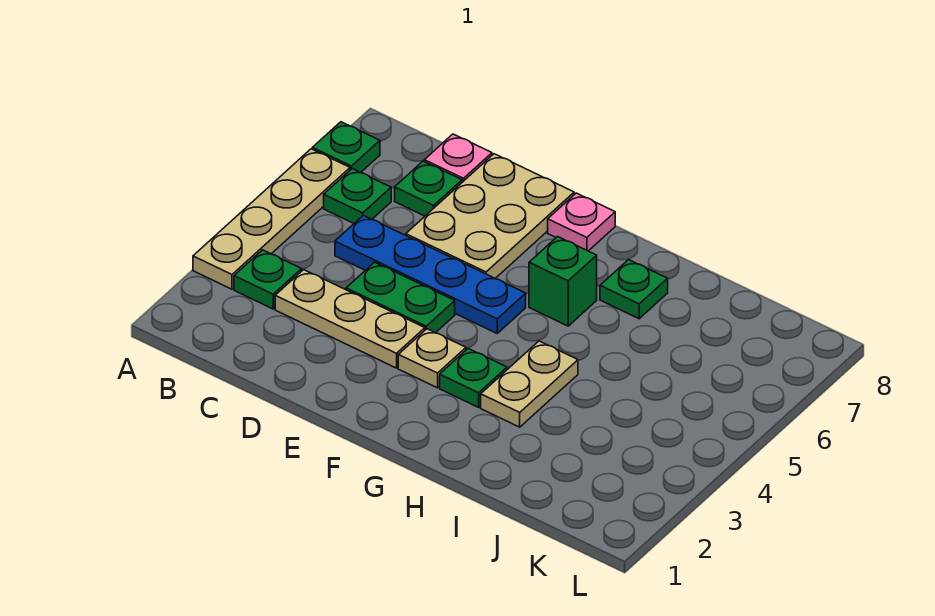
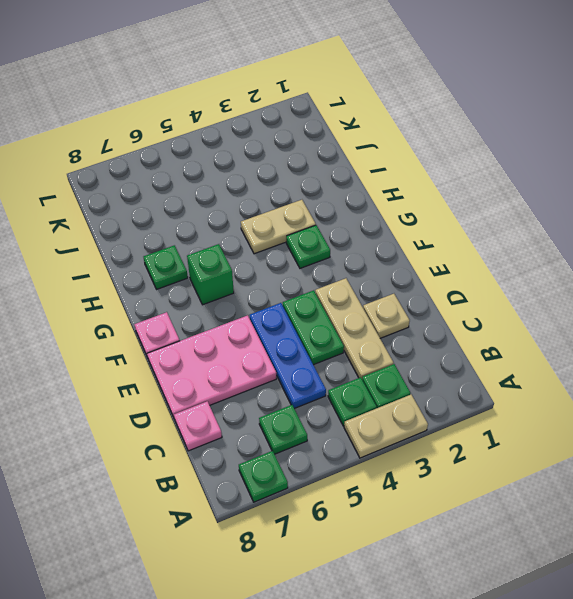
tan plate A3:A6 level 1 -> tan plate A3:A4 level 1
blue plate C5:F5 level 1 -> blue plate C5:E5 level 1
green plate C7 level 1 -> green plate B4 level 1
tan plate D6:E8 level 1 -> pink plate D6:E8 level 1
tan plate F3 level 1 -> tan plate D2 level 1

